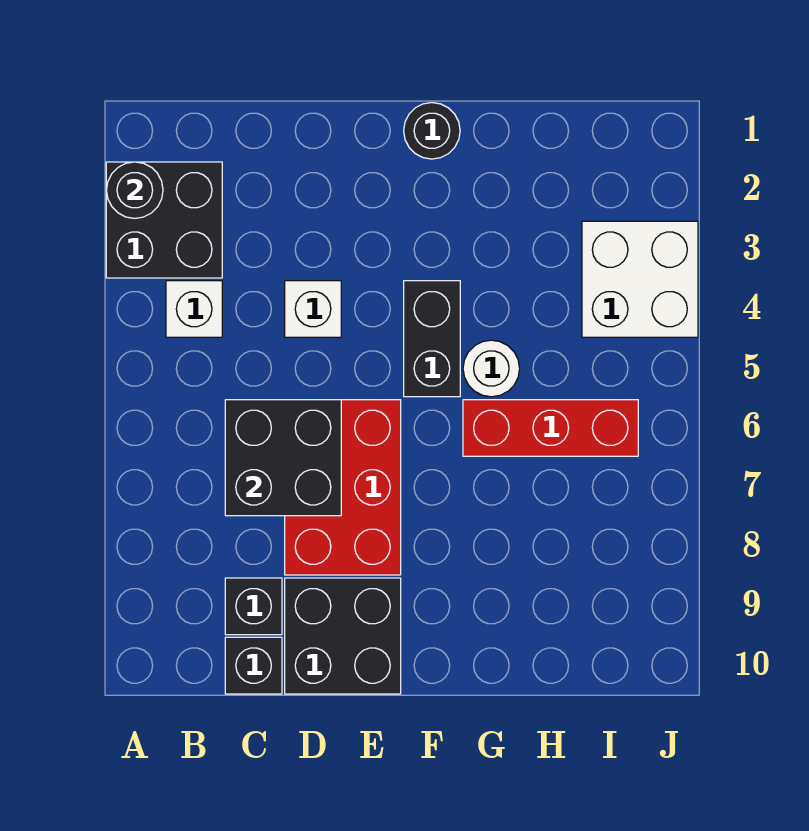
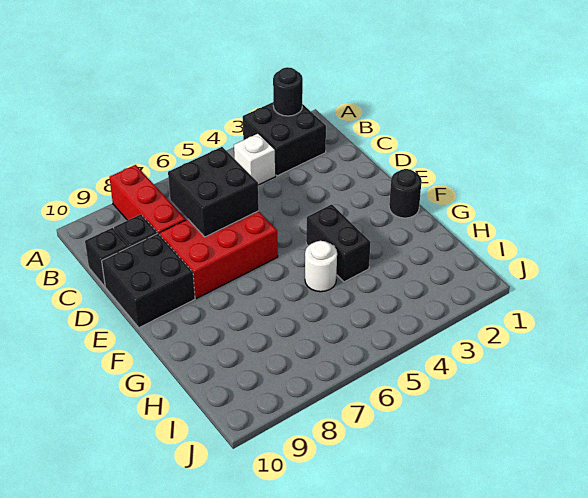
white brick D4 level 1 -> none
black brick F4:F5 level 1 -> black brick F4:G4 level 1
red brick G6:I6 level 1 -> red brick A8:C8 level 1
white brick I3:J4 level 1 -> none

